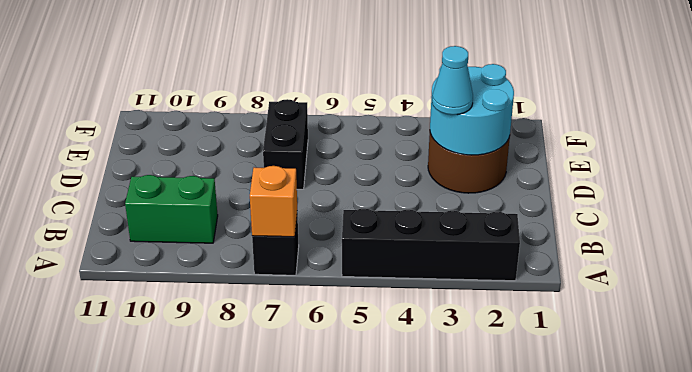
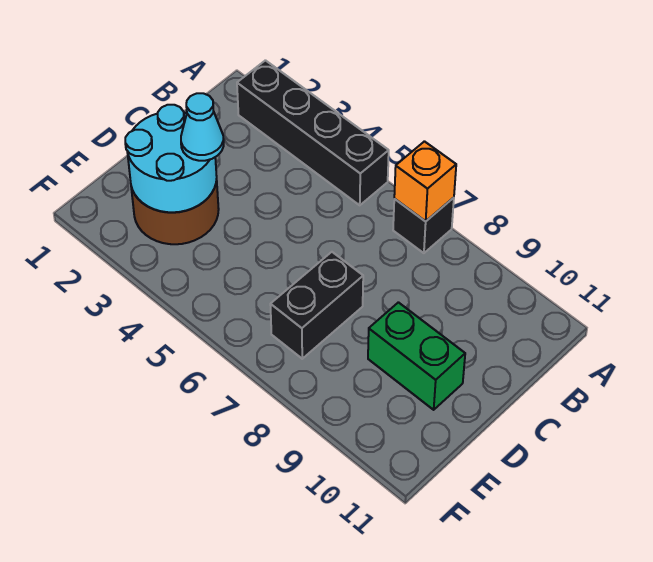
green brick B9:B10 level 1 -> green brick D9:D10 level 1

